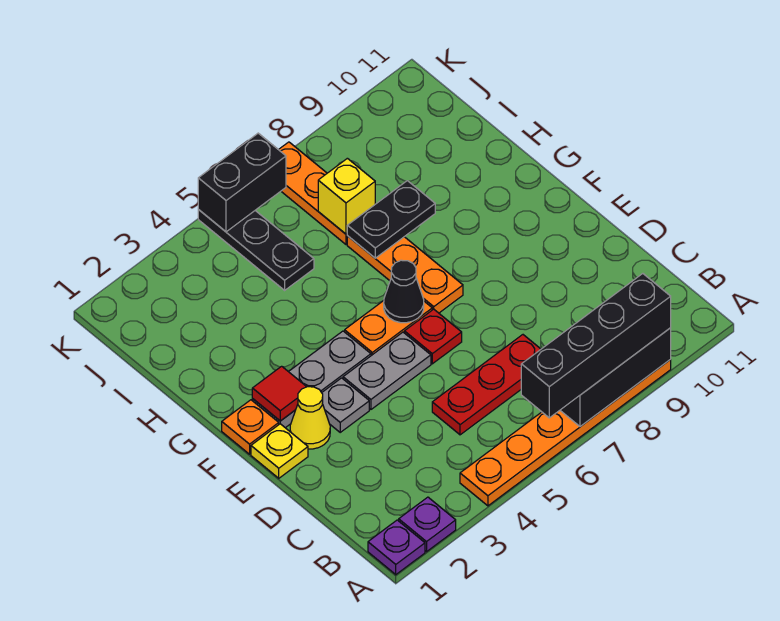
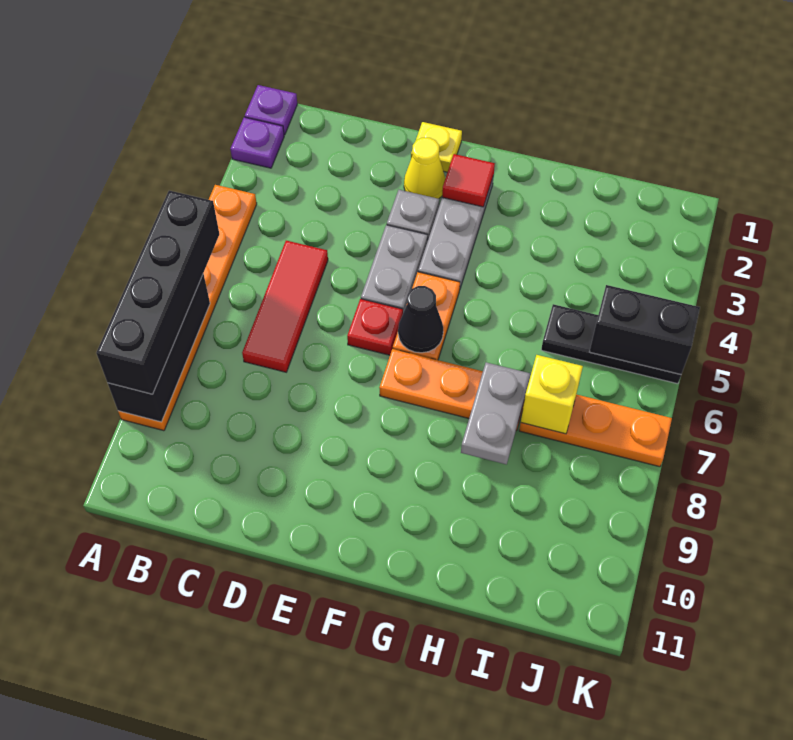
red plate C5:C7 level 1 -> red tile C5:C7 level 1
orange plate F1 level 1 -> none
black plate H7:H8 level 2 -> grey plate H7:H8 level 2
black brick K5:K6 level 2 -> black brick J5:K5 level 2

